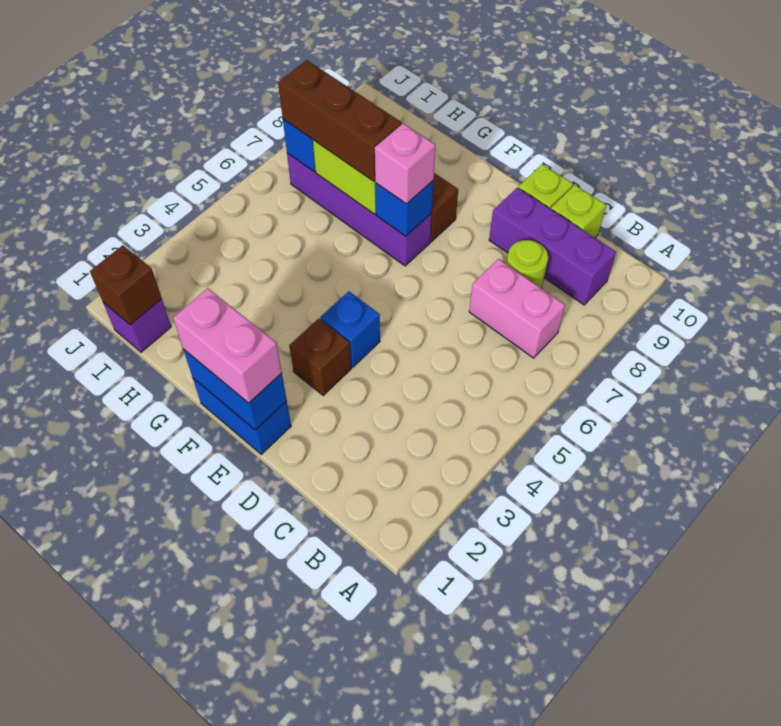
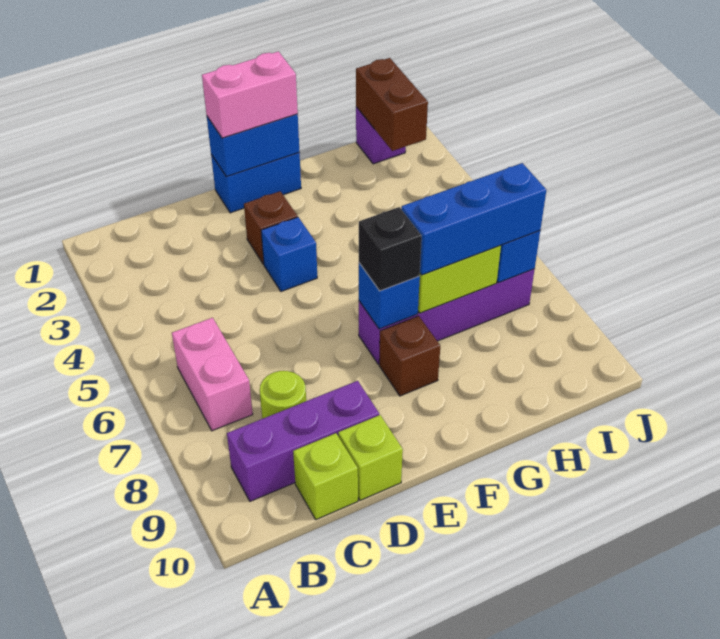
pink brick B7:C7 level 1 -> pink brick B6:B7 level 1
pink brick F7 level 3 -> black brick F7 level 3
brown brick G7:I7 level 3 -> blue brick G7:I7 level 3
brown brick I1 level 2 -> brown brick I1:I2 level 2

